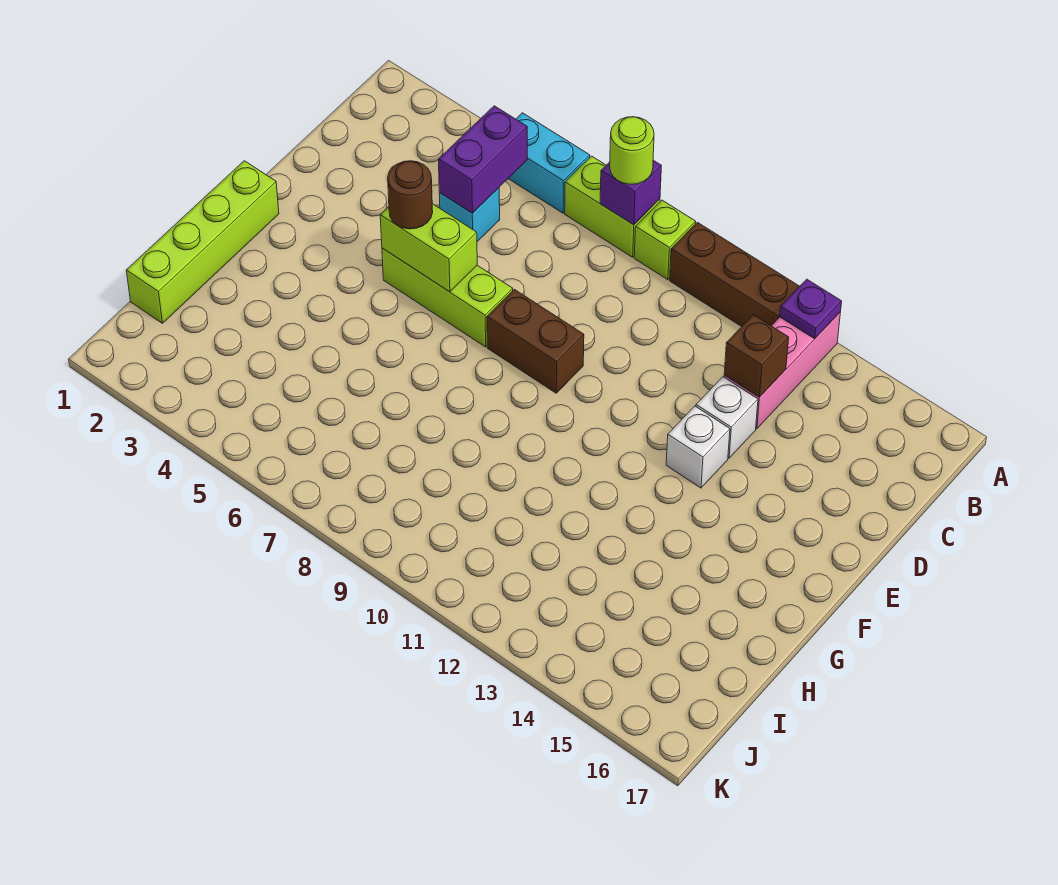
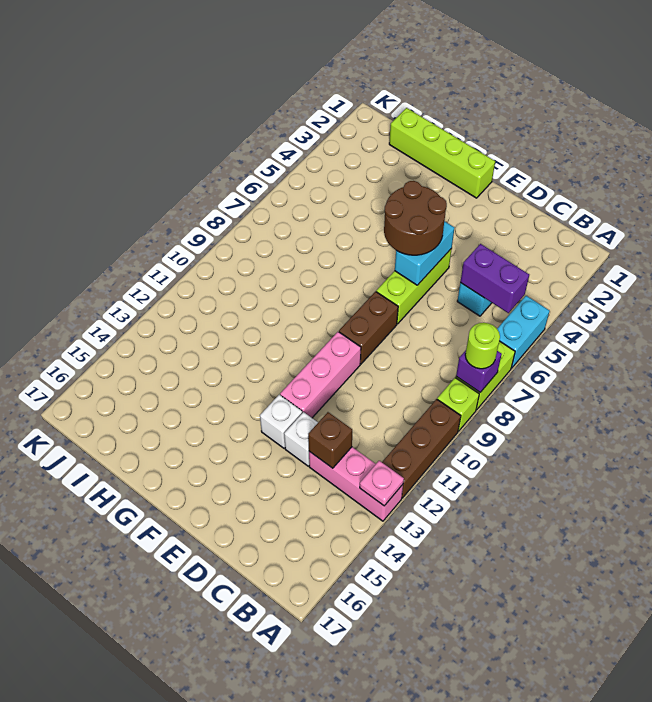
purple plate A13 level 2 -> pink plate A13 level 2
lime brick E5:E6 level 2 -> cyan brick E5:E6 level 2
brown round brick E5 level 3 -> brown round brick E5:F6 level 3
none -> pink brick E10:E12 level 1

